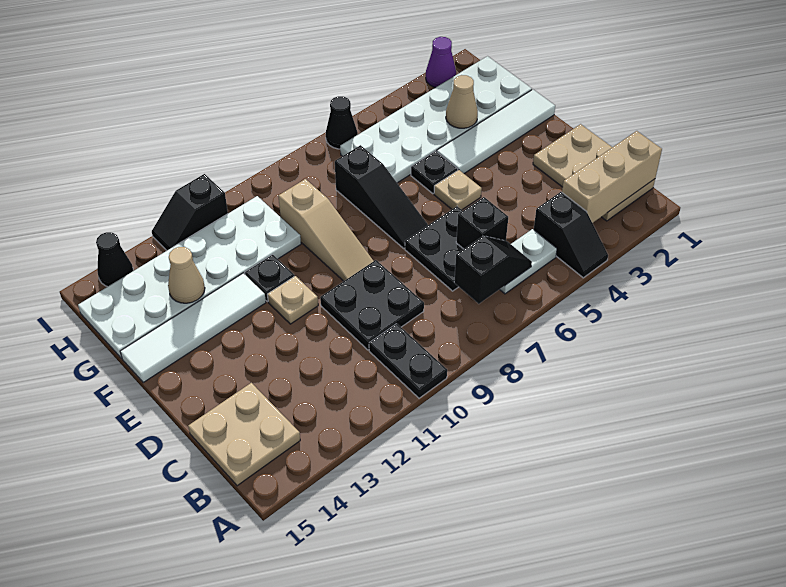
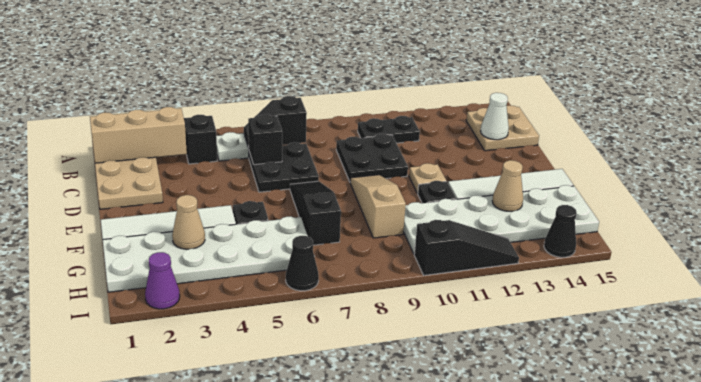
black plate A10:B10 level 1 -> black plate B10:B11 level 1
none -> white cone C14 level 2
tan plate E5 level 1 -> none
black slope I11:I12 level 1 top 11 -> black slope I10:I12 level 1 top 10

